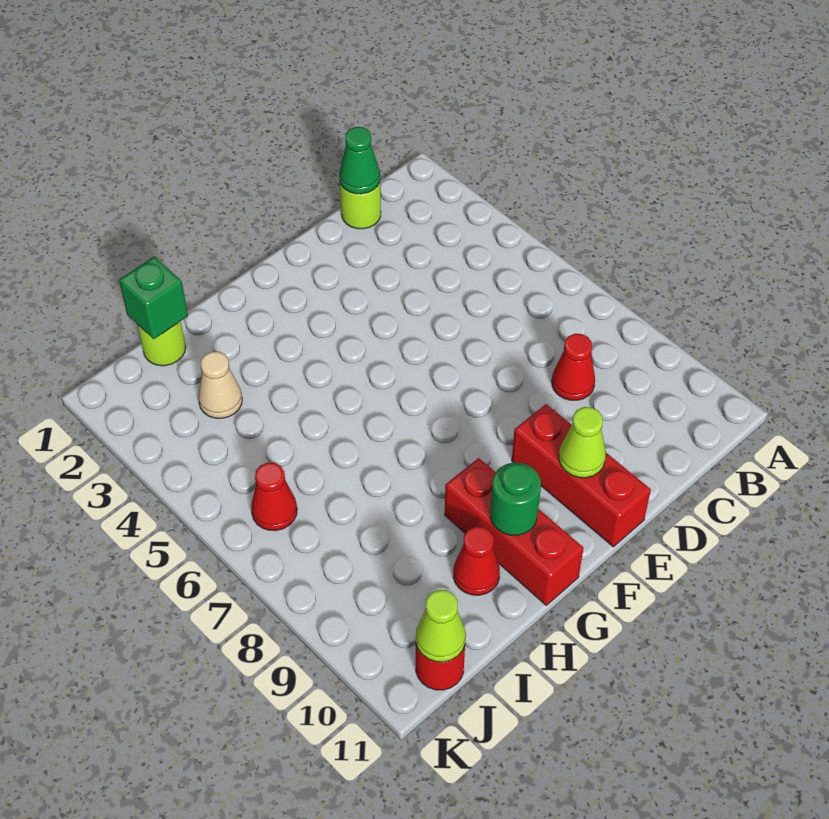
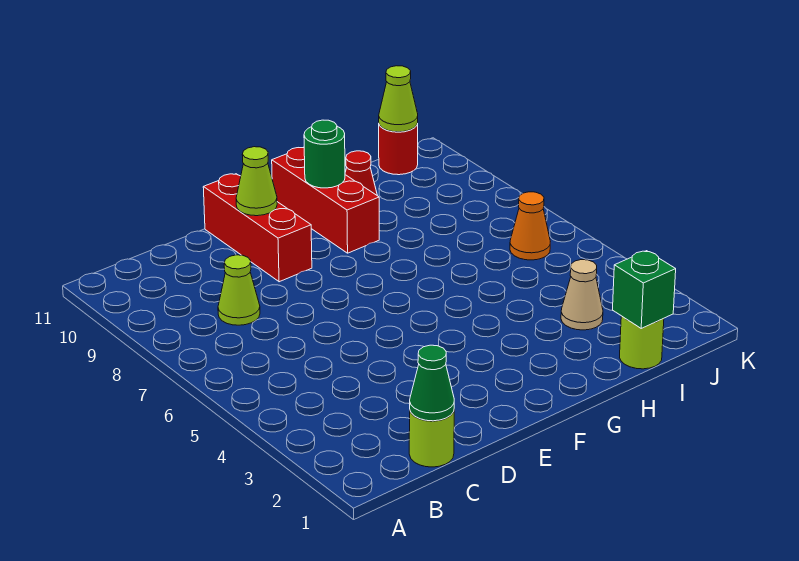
red cone C8 level 1 -> lime cone C8 level 1
red cone J6 level 1 -> orange cone J6 level 1

